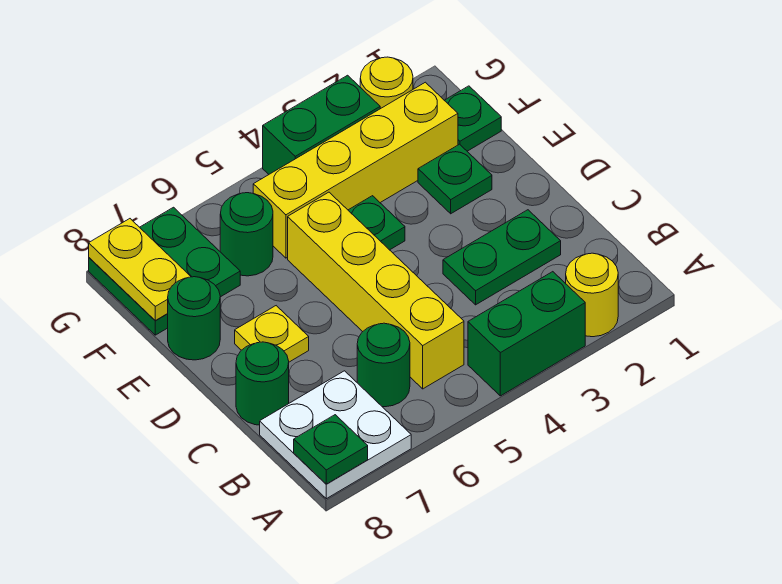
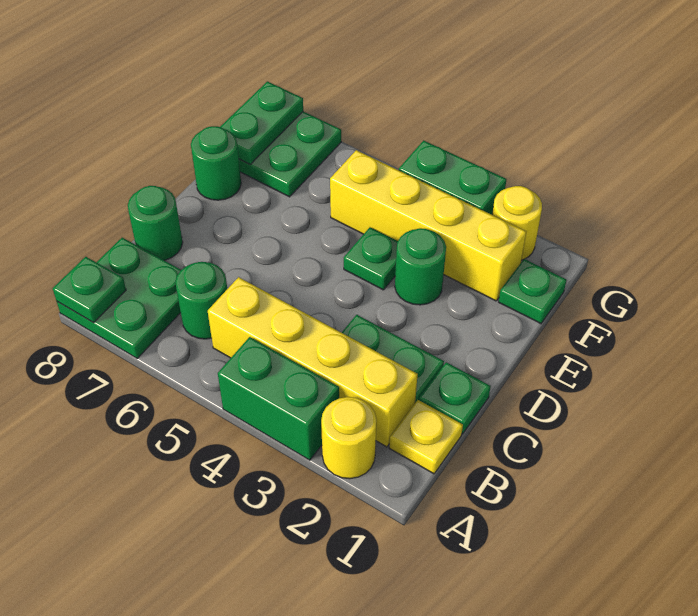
white plate A7:B8 level 1 -> green plate A7:B8 level 1
yellow brick B5:E5 level 1 -> yellow brick B2:B5 level 1
yellow plate D7 level 1 -> yellow plate B1 level 1
green plate E2 level 1 -> green plate C1 level 1
green round brick F6 level 1 -> green round brick E3 level 1
yellow plate F8:G8 level 2 -> green plate F8:G8 level 2

